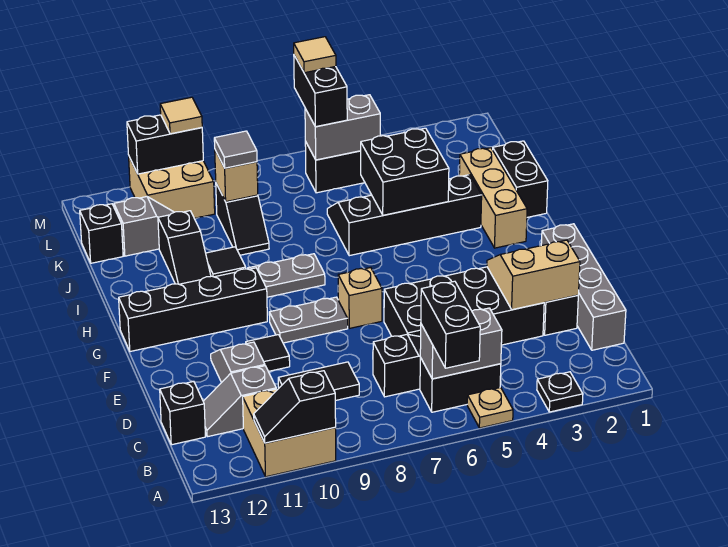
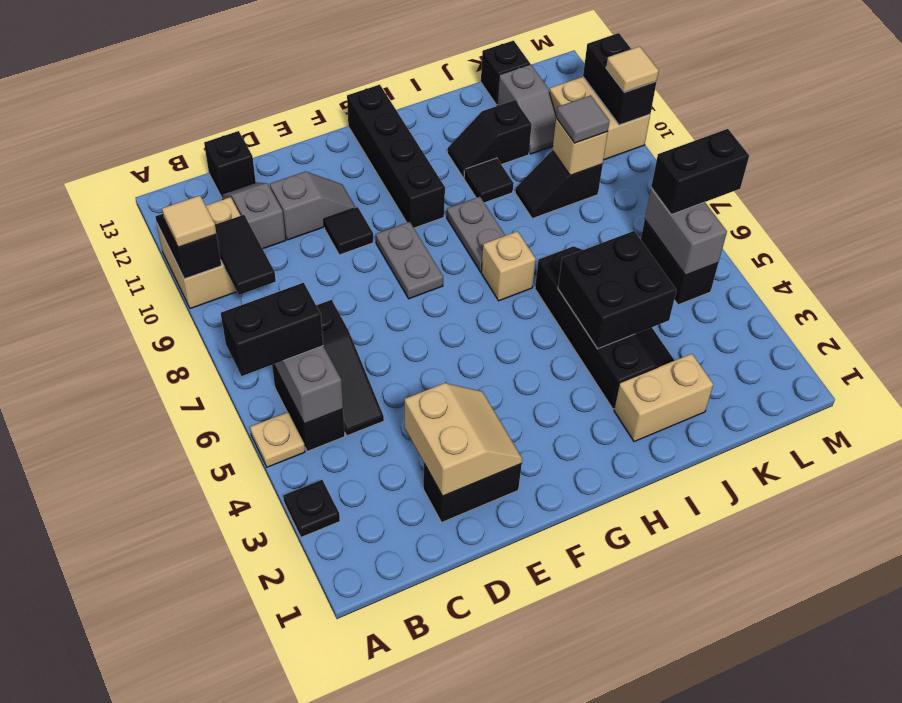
grey brick C1:F1 level 1 -> none
black brick D3:E6 level 1 -> none
tan brick F7 level 1 -> tan brick H7 level 1
tan brick H2:J2 level 1 -> tan brick I2:J2 level 1
black brick I1:J1 level 1 -> none
tan tile M6 level 4 -> tan tile A10 level 3

